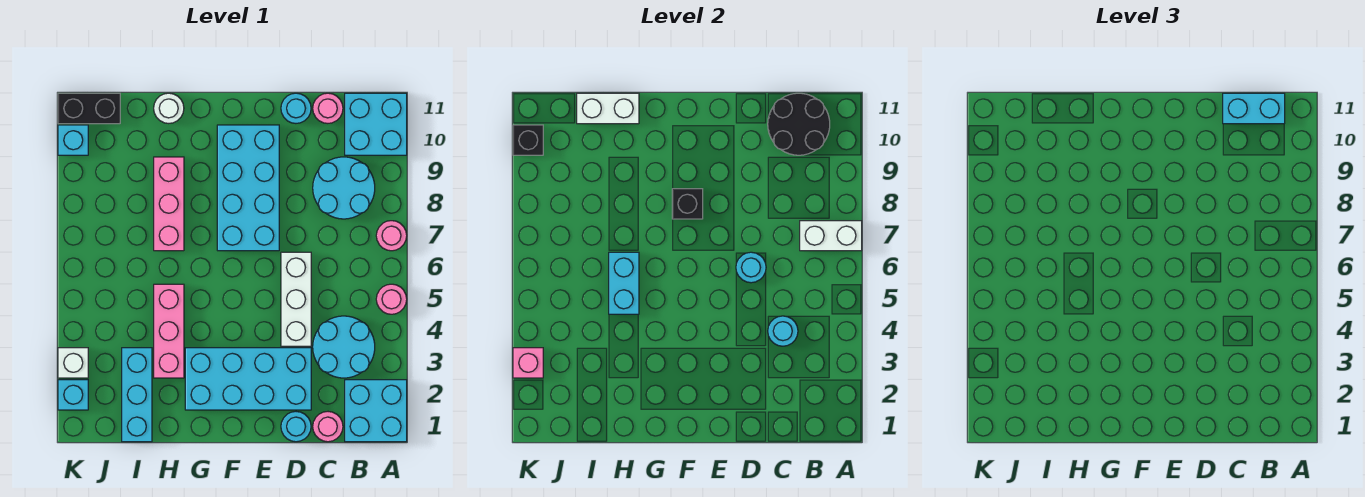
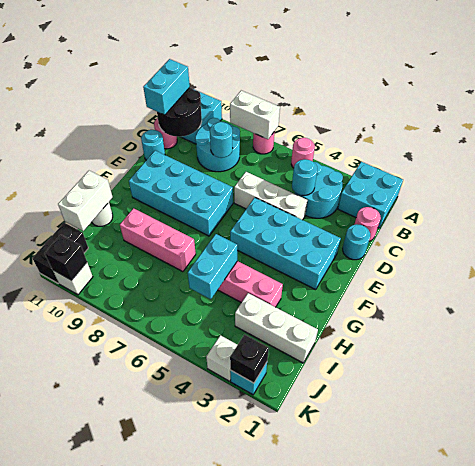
white brick A7:B7 level 2 -> white brick A7:A8 level 2
cyan brick D2:G3 level 1 -> cyan brick E2:F5 level 1
cyan round brick D6 level 2 -> cyan round brick C8 level 2
black brick F8 level 2 -> black brick K2 level 2
cyan brick H5:H6 level 2 -> cyan brick H5:I5 level 2
cyan brick I1:I3 level 1 -> white brick I1:I3 level 1
pink brick K3 level 2 -> none
cyan brick K10 level 1 -> white brick K10 level 1

